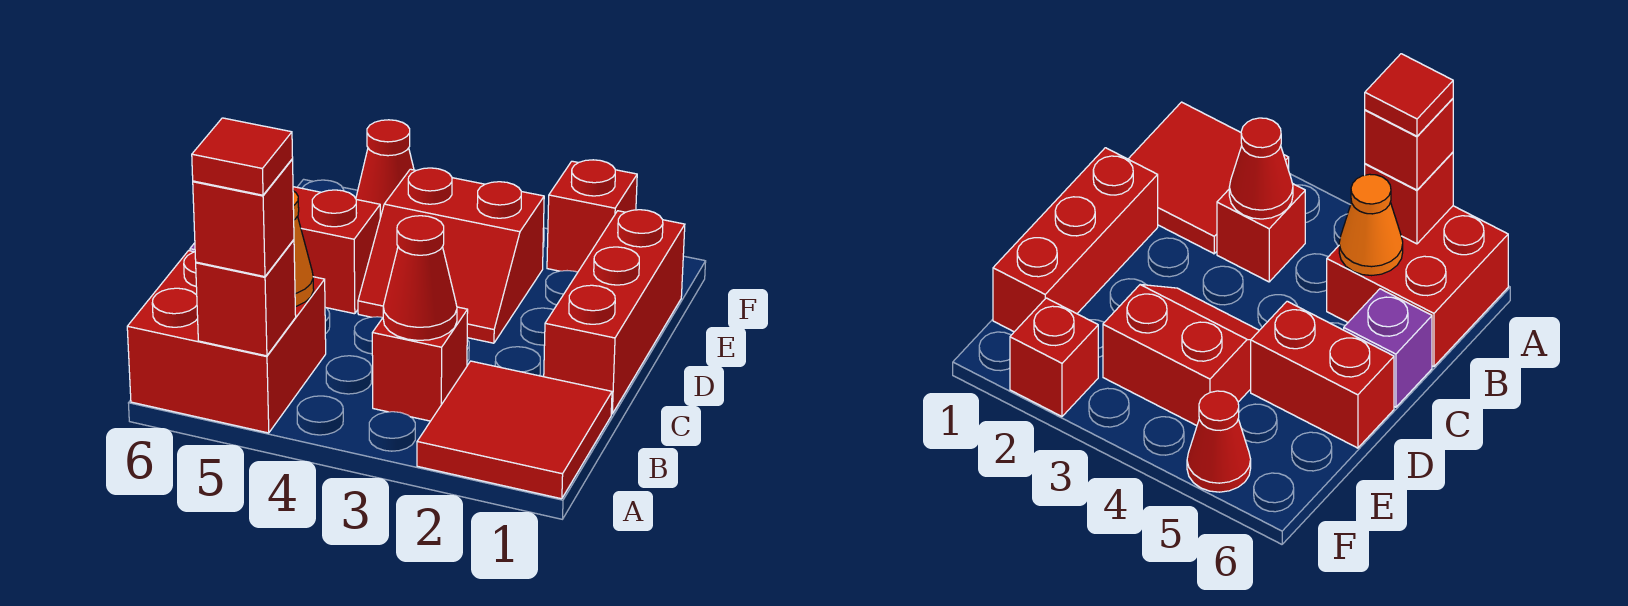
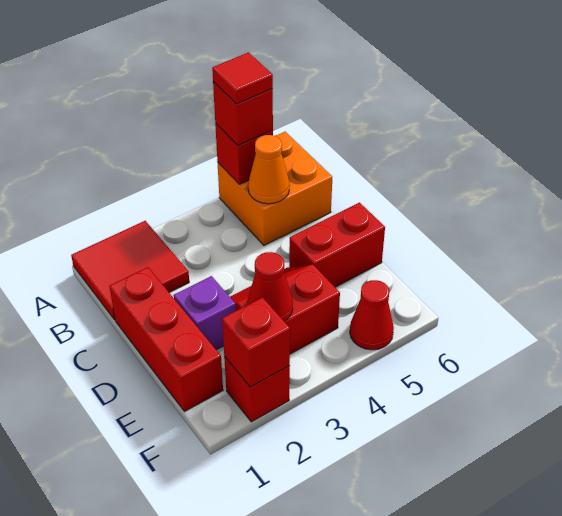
red brick A5:B6 level 1 -> orange brick A5:B6 level 1
red brick B3 level 1 -> red brick F2 level 2
red cone B3 level 2 -> red cone E3 level 2
purple brick C6 level 1 -> purple brick D2 level 1

